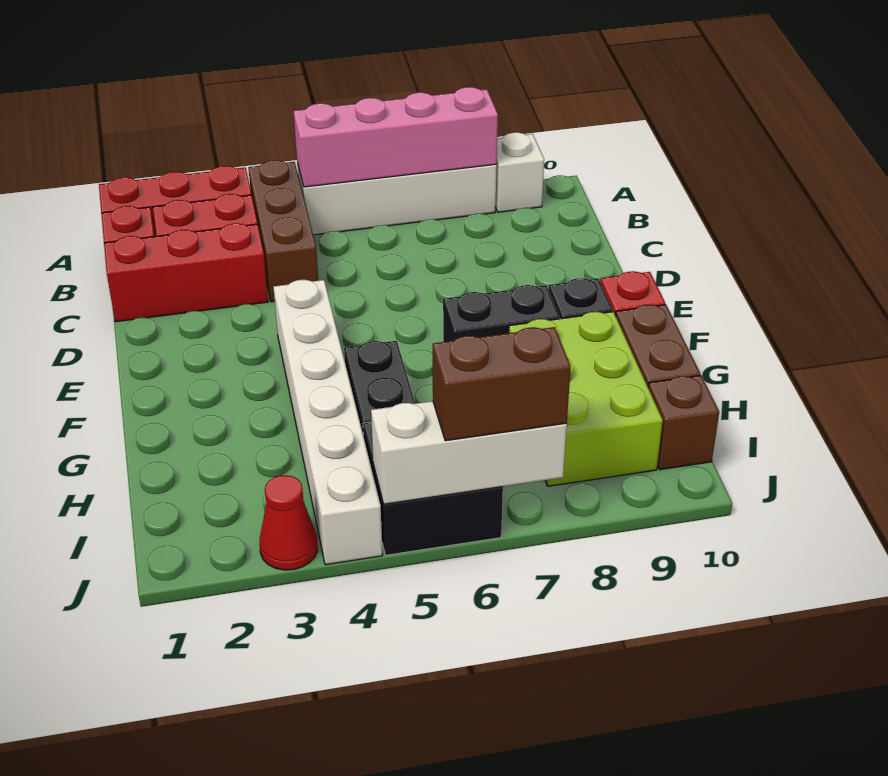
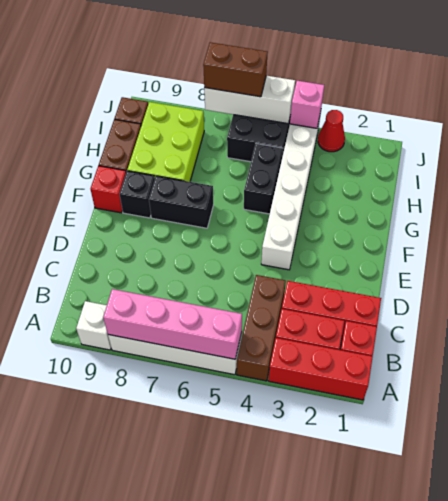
none -> pink brick J4 level 2

